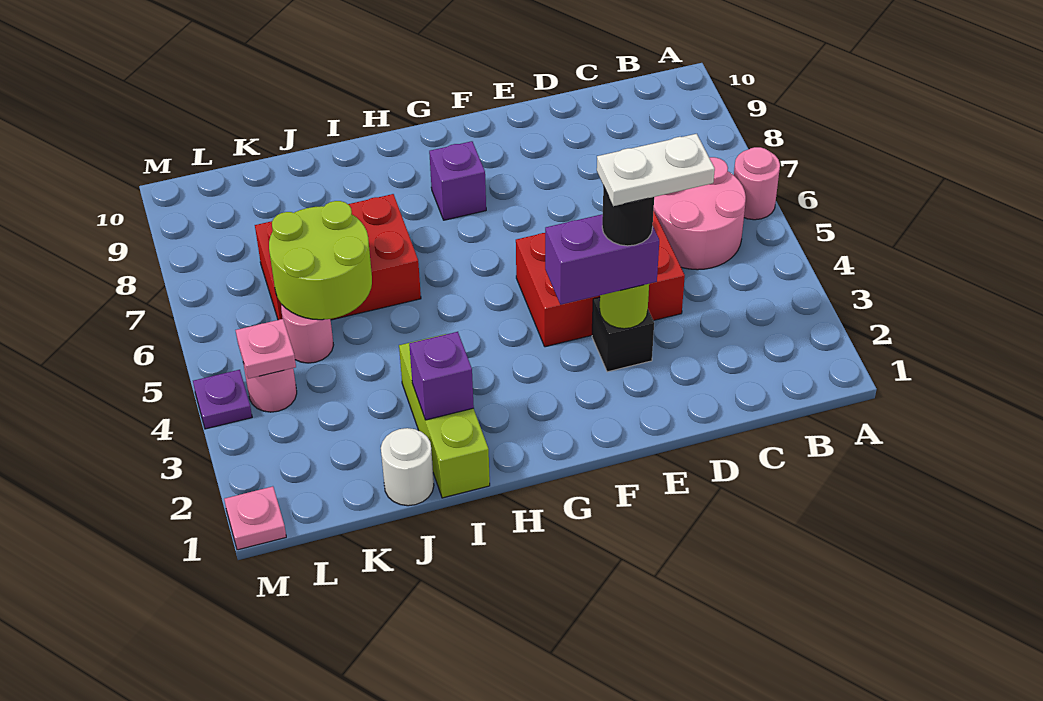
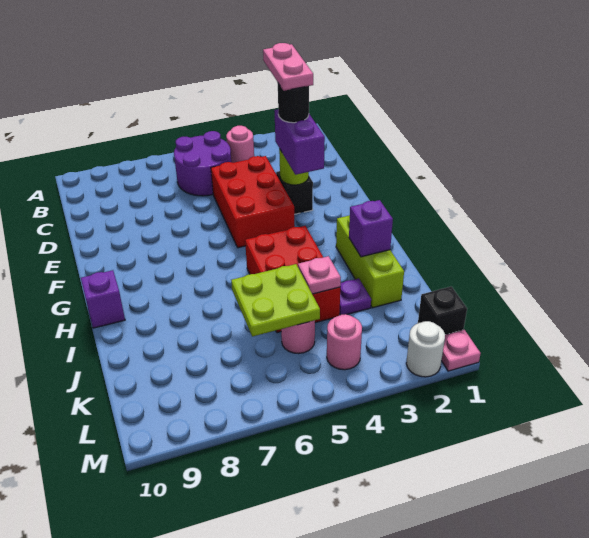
pink round brick A6 level 1 -> pink round brick B4 level 1
pink round brick B5:C6 level 1 -> purple round brick B5:C6 level 1
white plate D3:E3 level 5 -> pink plate D3:E3 level 5
purple brick G8 level 1 -> purple brick H10 level 1
lime brick I1:I3 level 1 -> lime brick H2:J2 level 1
red brick I6:K7 level 1 -> red brick H4:J5 level 1
white round brick J1 level 1 -> white round brick M2 level 1
lime round brick J5:K6 level 2 -> lime plate J5:K6 level 2
none -> black brick L1 level 1
pink plate L4 level 2 -> pink plate J4 level 2
purple plate M4 level 1 -> purple plate J3 level 1

